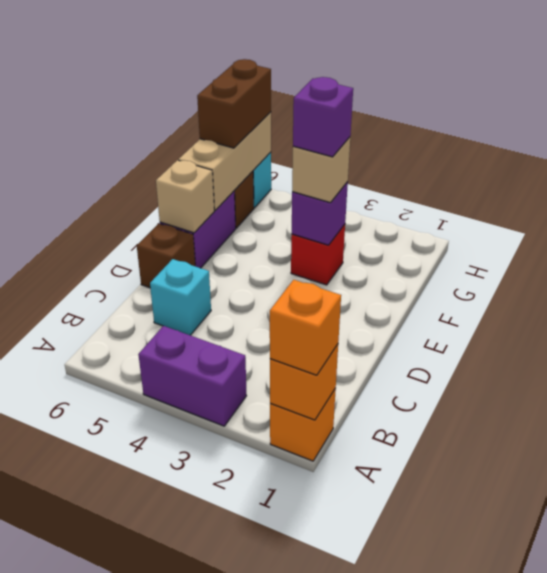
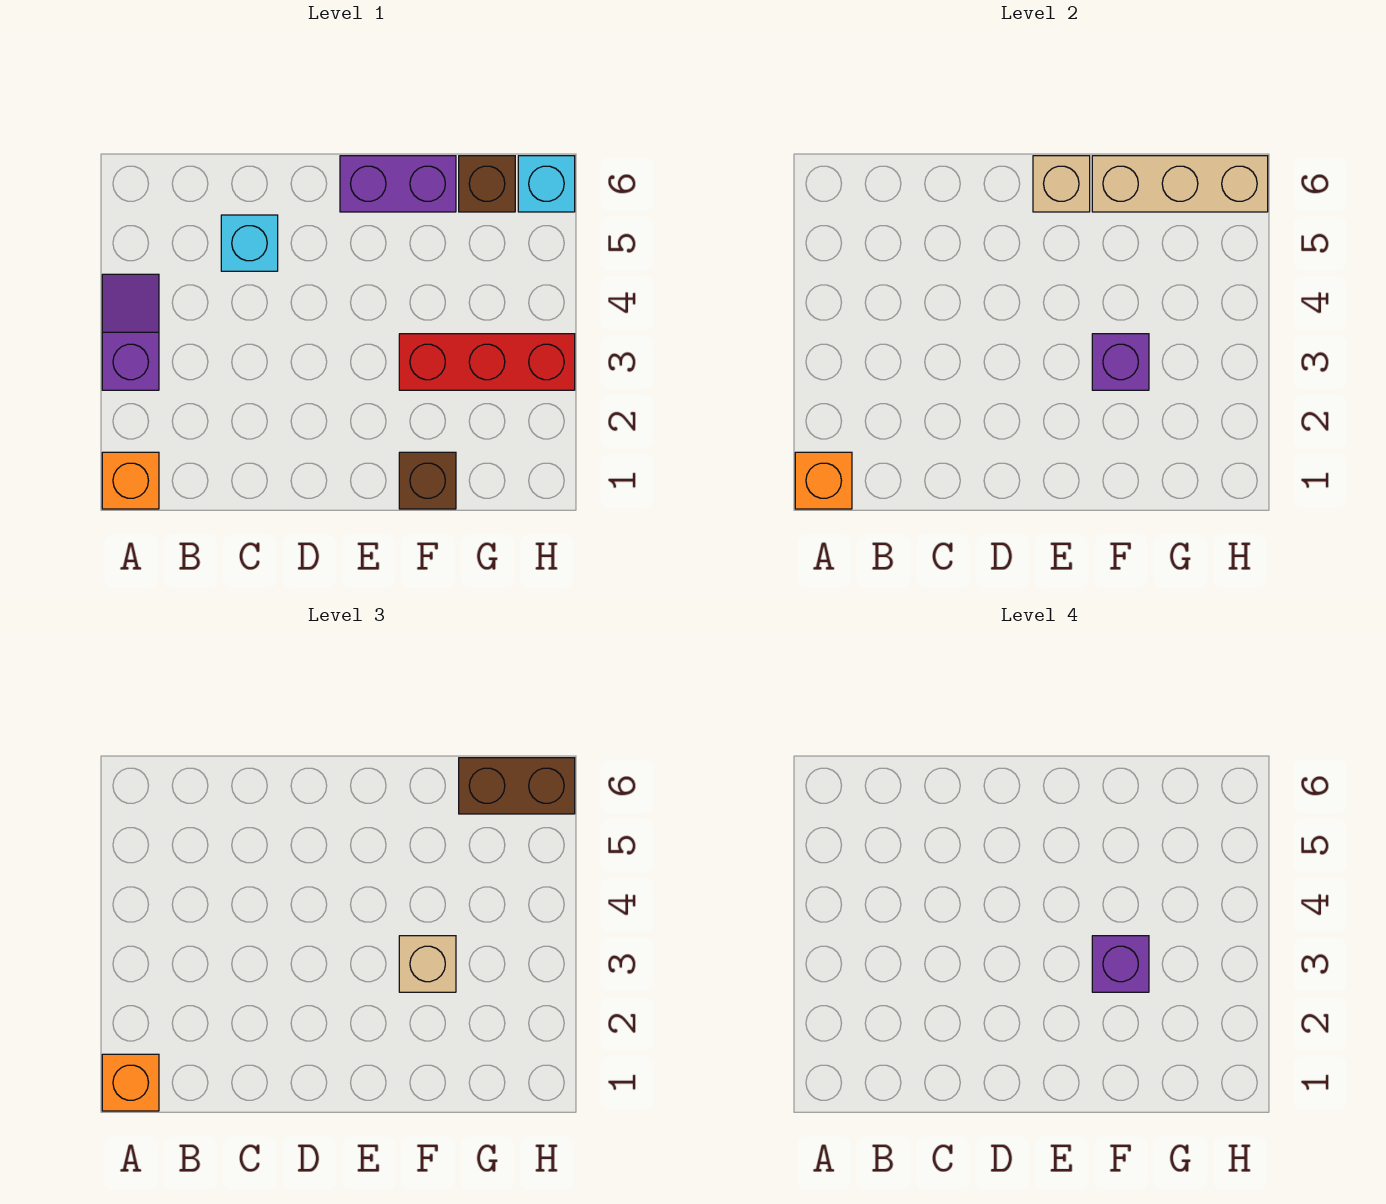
purple brick A3:A4 level 1 -> purple slope A3:A4 level 1 top 3
brown brick D6 level 1 -> brown brick F1 level 1
red brick F3 level 1 -> red brick F3:H3 level 1

